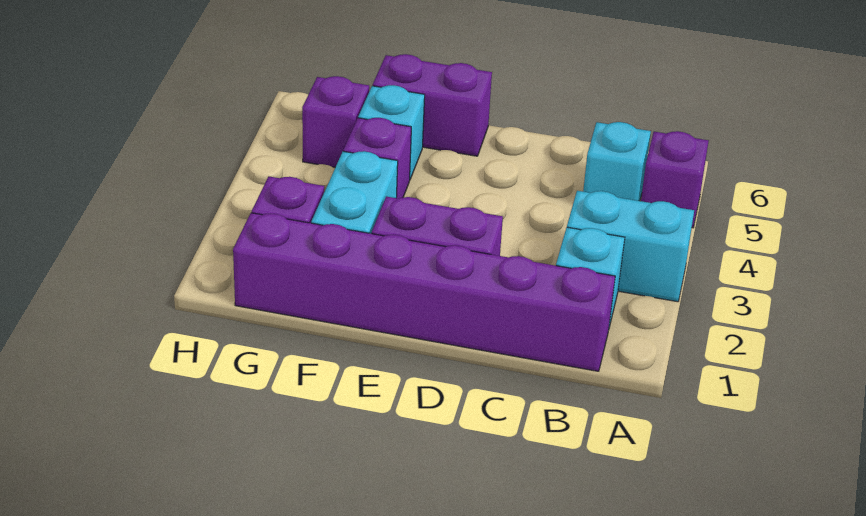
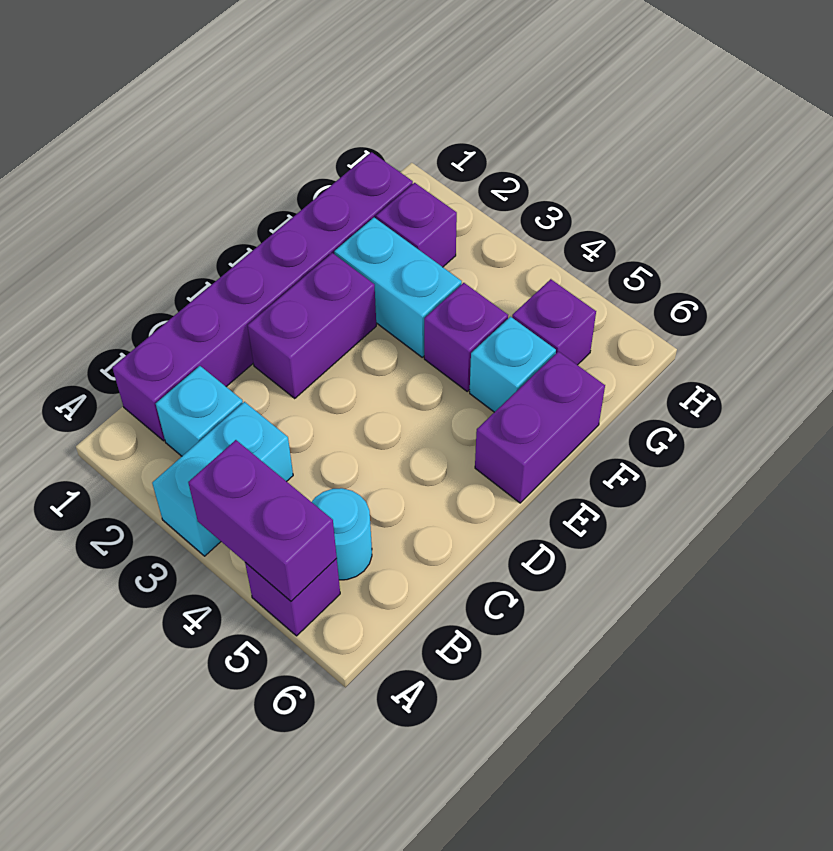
none -> purple brick A4:A5 level 2
cyan brick B5 level 1 -> cyan round brick B5 level 1

